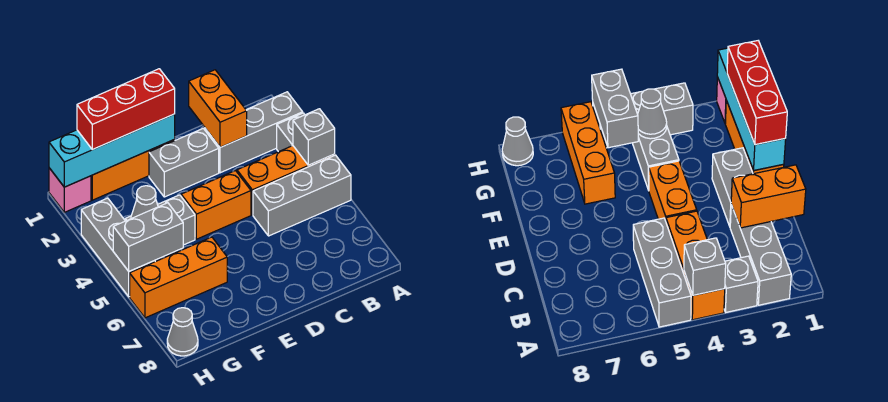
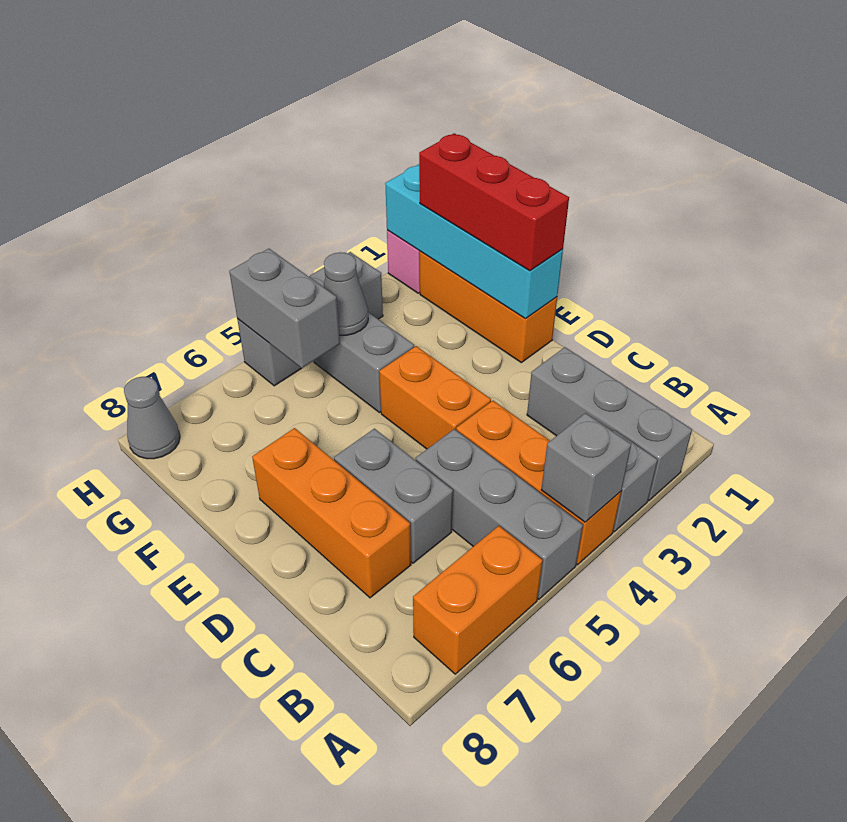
orange brick C1:C2 level 2 -> orange brick A6:A7 level 1
grey brick D2:E2 level 1 -> grey brick C6:D6 level 1
orange brick F6:H6 level 1 -> orange brick C7:E7 level 1

